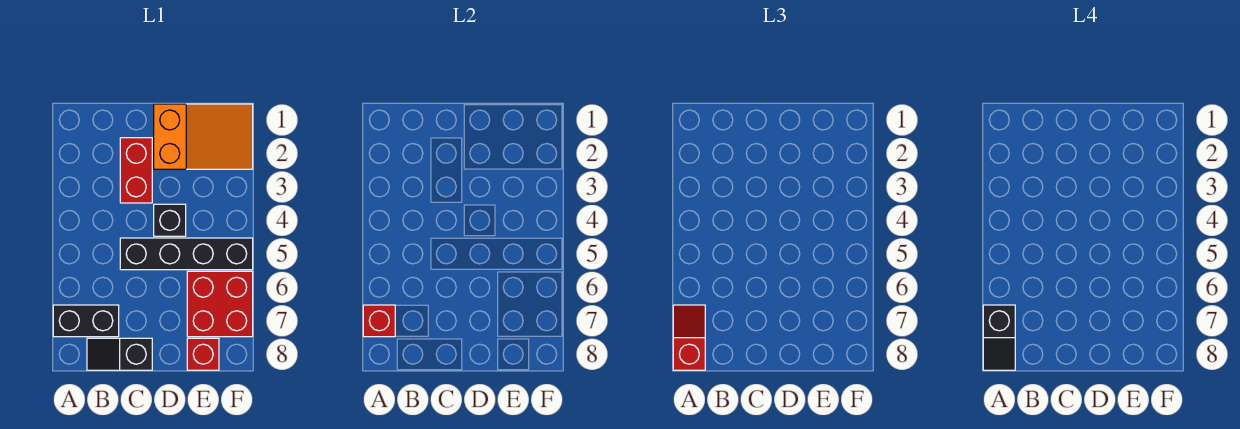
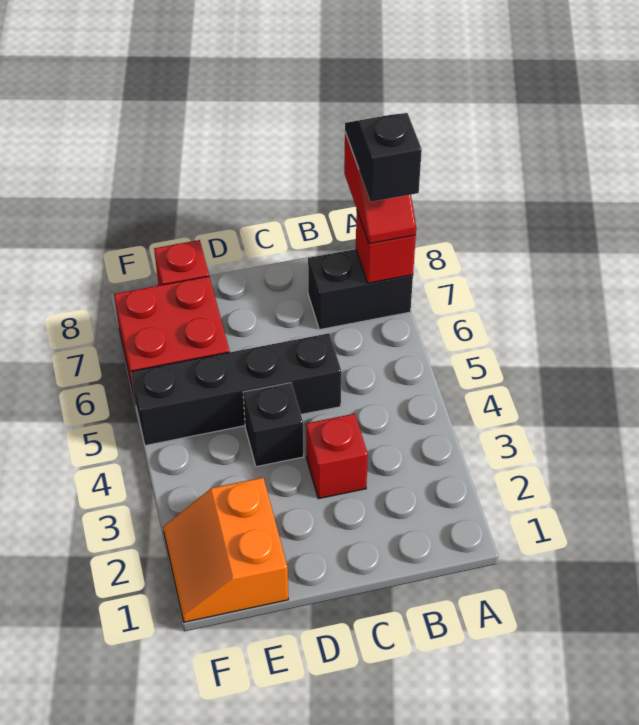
black slope B8:C8 level 1 top C -> none
red brick C2:C3 level 1 -> red brick C3 level 1
orange slope D1:F2 level 1 top D -> orange slope E1:F2 level 1 top E

